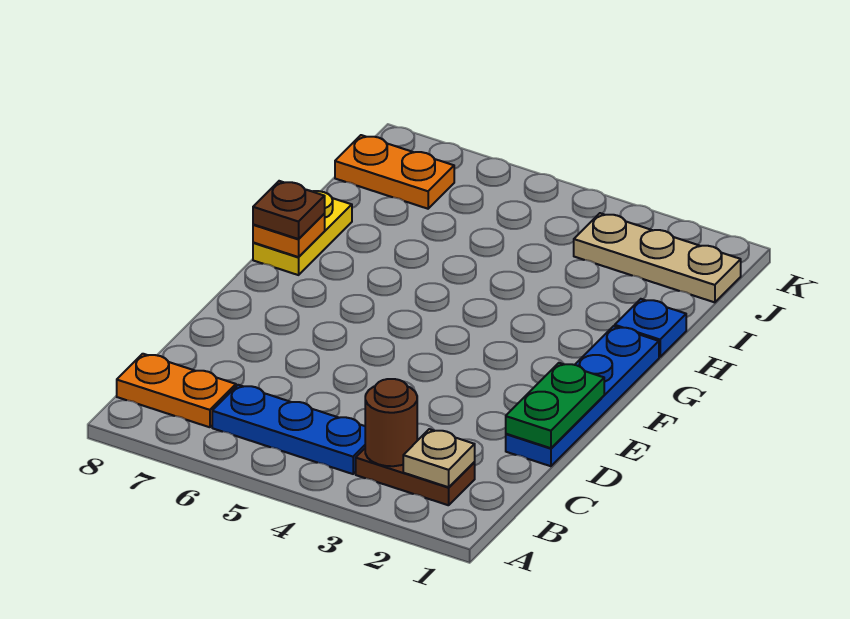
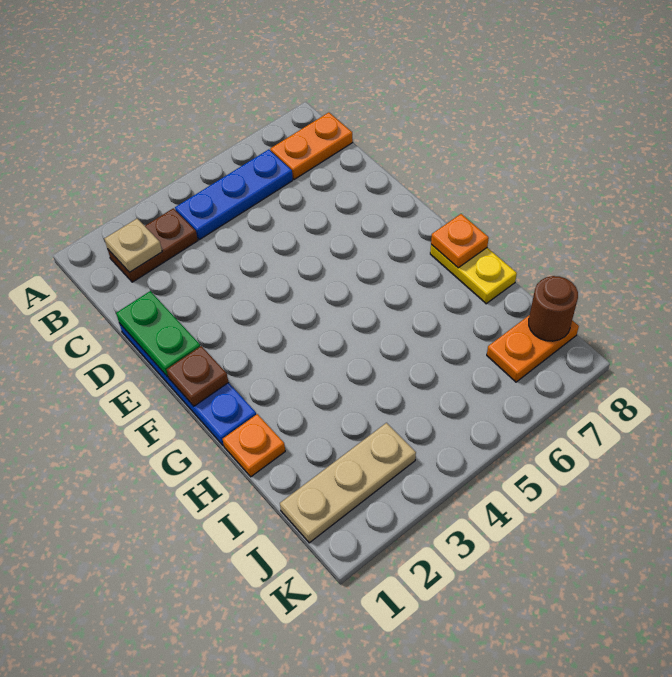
brown round brick B3 level 2 -> brown round brick J8 level 2
brown plate G8 level 3 -> brown plate F1 level 2
blue plate H1 level 1 -> orange plate H1 level 1

